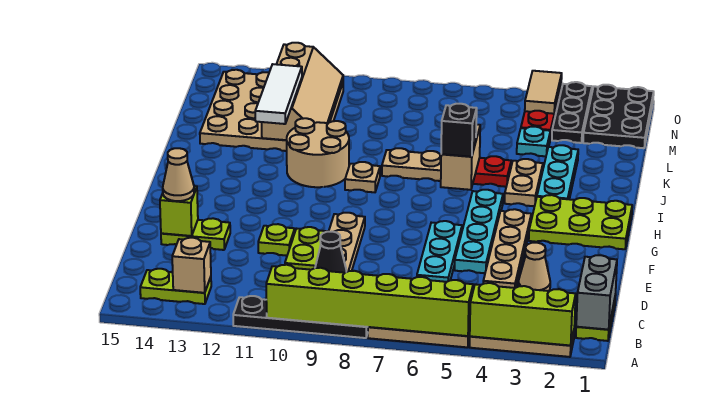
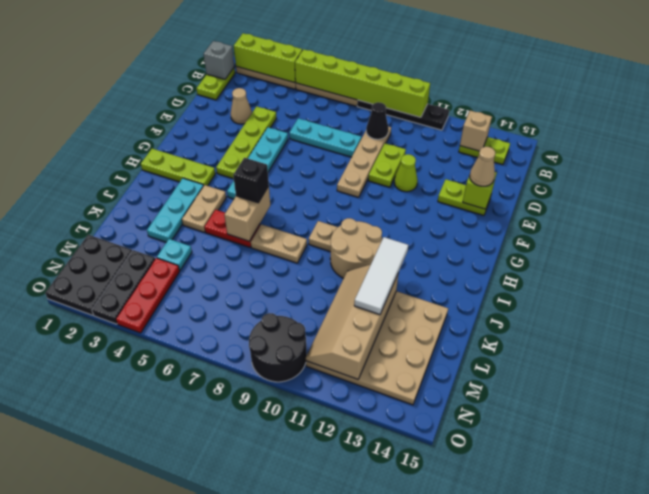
grey brick B1:C1 level 2 -> grey brick B1 level 2
tan plate D4:G4 level 1 -> lime plate D4:G4 level 1
cyan plate D6:F6 level 1 -> cyan plate D6:D8 level 1
lime plate E11 level 1 -> lime cone E11 level 1
lime plate G1:H3 level 1 -> lime plate H1:H3 level 1
tan tile N4:O4 level 2 -> none
none -> black round brick N9:O10 level 1

